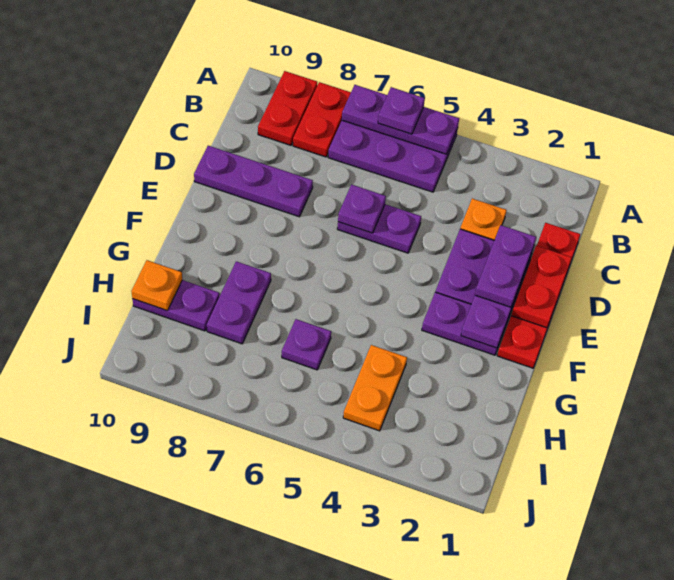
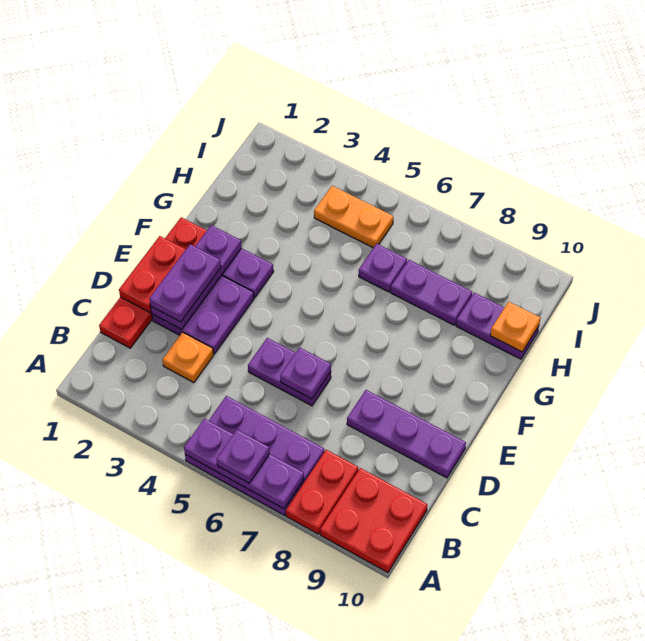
red plate A9:B9 level 1 -> red plate A9:B10 level 1
purple plate G8:H8 level 1 -> purple plate H7:H8 level 1
orange plate H4:I4 level 1 -> orange plate I4:I5 level 1

